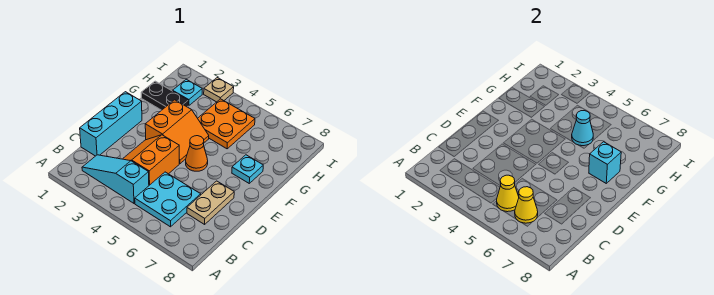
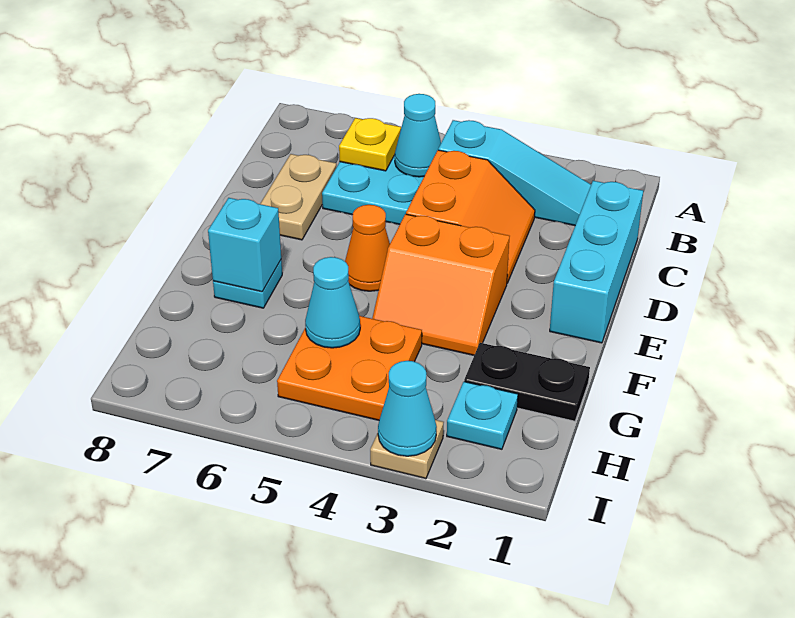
yellow cone B5 level 2 -> cyan cone B5 level 2
yellow cone B6 level 2 -> yellow plate B6 level 2
orange slope E3:F4 level 1 top 3 -> orange slope E3:F4 level 1 top E
none -> cyan cone I3 level 2

